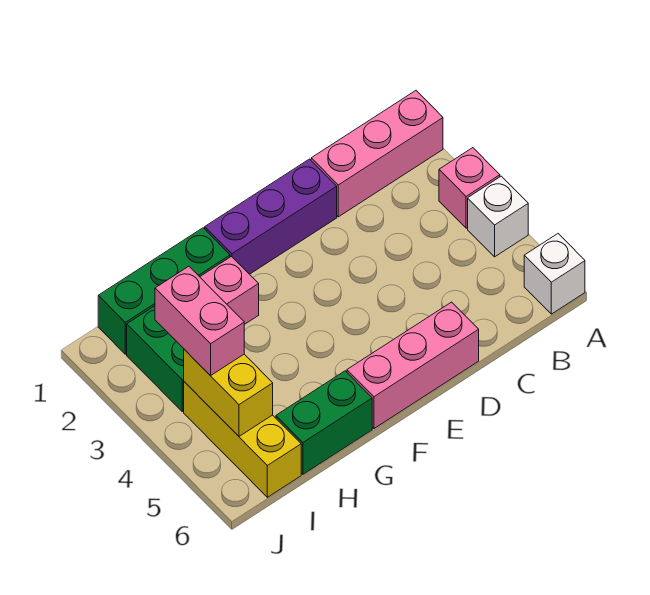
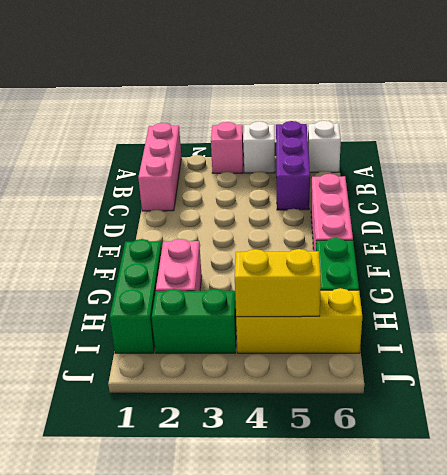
purple brick D1:F1 level 1 -> purple brick A5:C5 level 1
pink brick I3:I4 level 3 -> none

